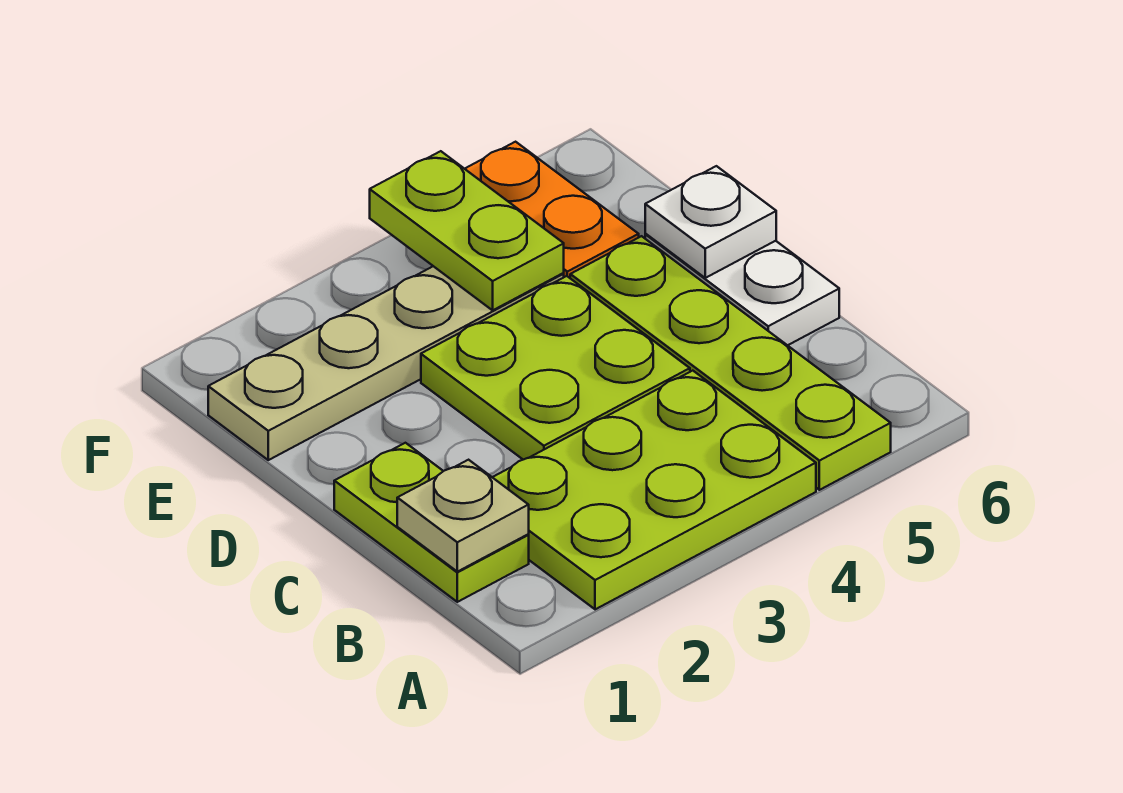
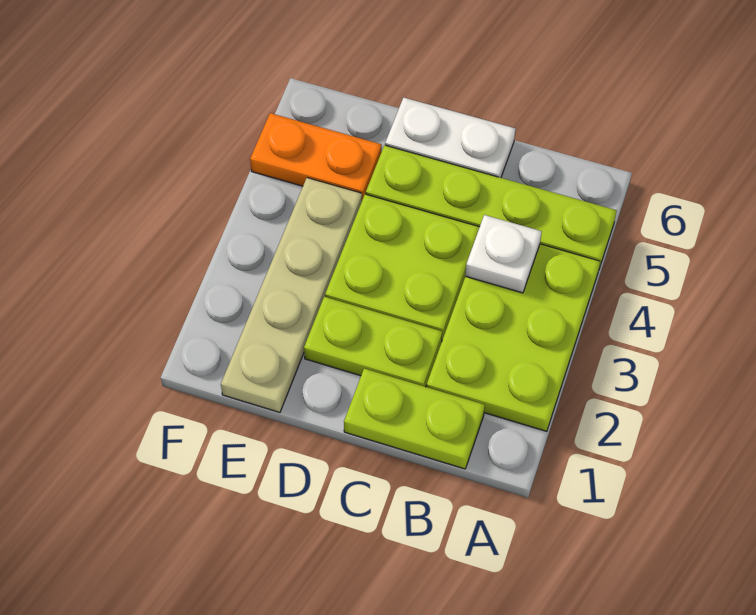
tan plate B1 level 2 -> none
white plate D6 level 2 -> white plate B4 level 2
lime plate E4:F4 level 2 -> lime plate C2:D2 level 1

